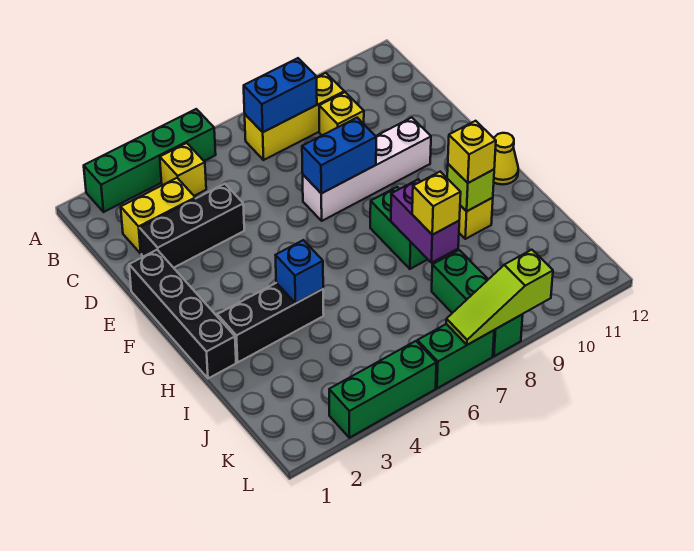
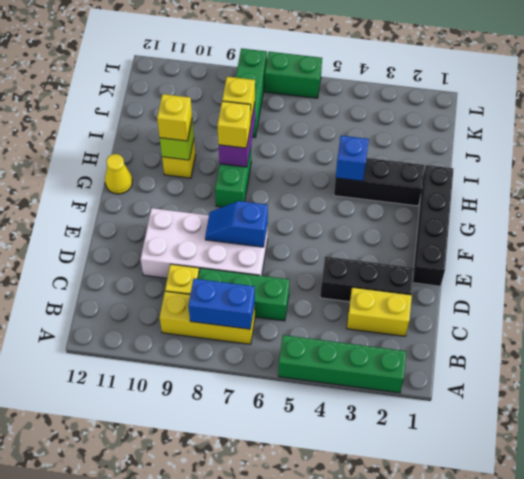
yellow brick B4 level 1 -> yellow brick H8 level 3
white brick E7:E10 level 1 -> white brick D7:E10 level 1
blue brick E7:E8 level 2 -> blue slope E7:E8 level 2 top 7
green brick L3:L5 level 1 -> green brick C6:C8 level 1
lime slope L7:L9 level 2 top 9 -> none

